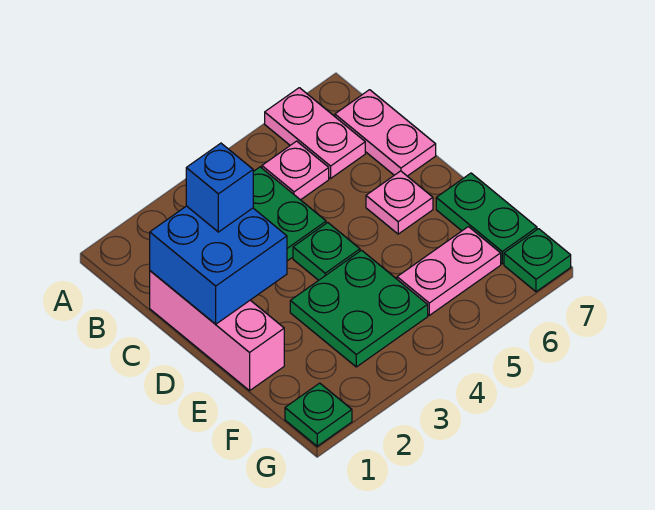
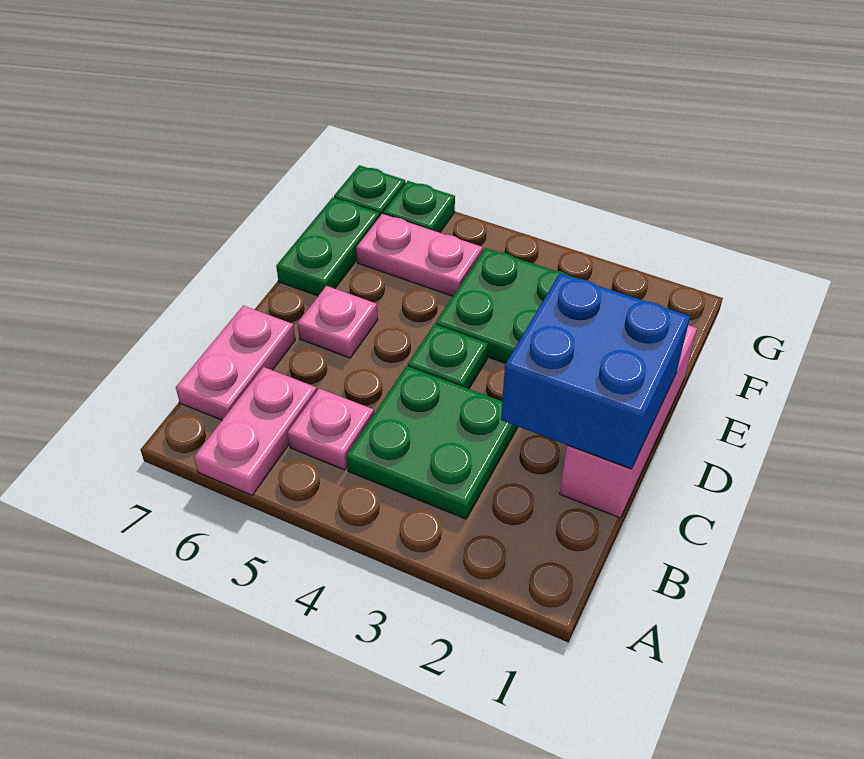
blue brick C2 level 3 -> none
green plate G1 level 1 -> green plate G6 level 1

